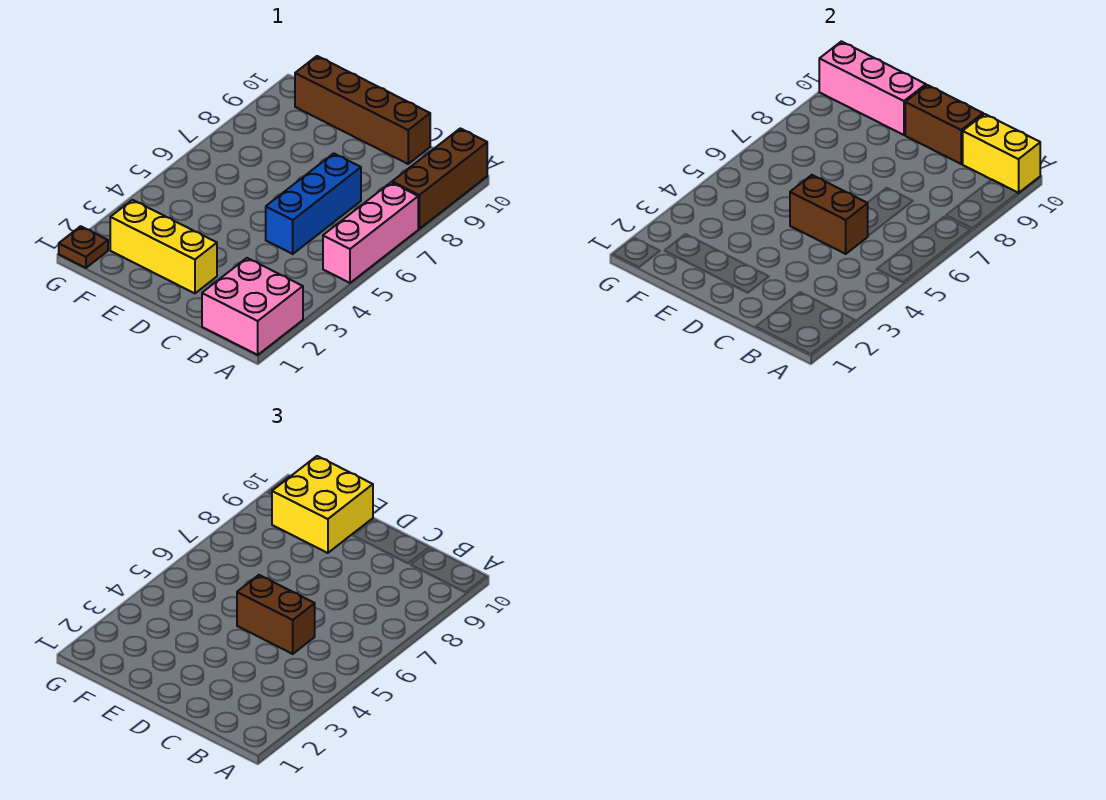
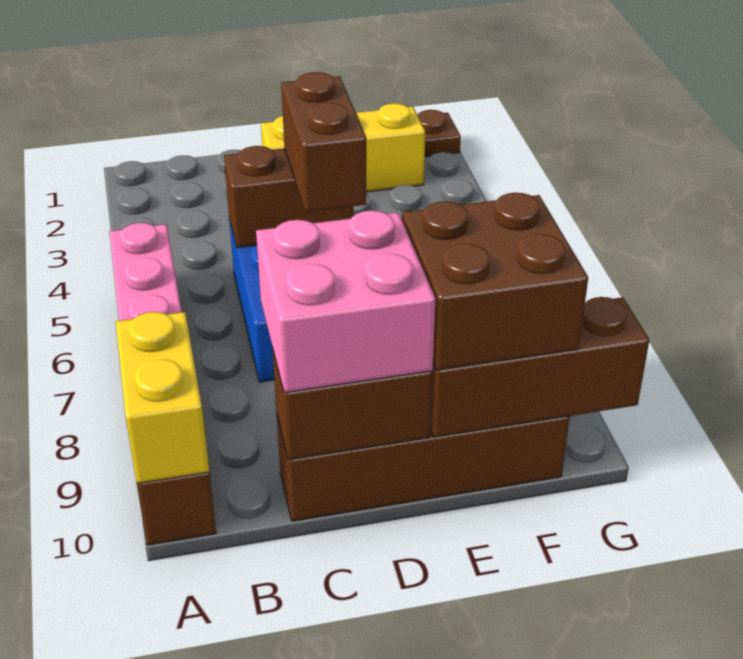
pink brick A1:B2 level 1 -> pink brick C9:D10 level 3
yellow brick A10:B10 level 2 -> yellow brick A9:A10 level 2
brown brick C5:D5 level 3 -> brown brick D5:D6 level 3
yellow brick E9:F10 level 3 -> brown brick E9:F10 level 3
pink brick E10:G10 level 2 -> brown brick E10:G10 level 2

